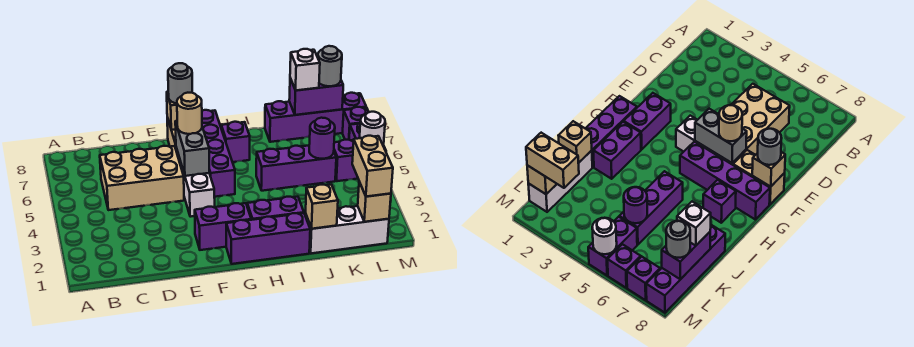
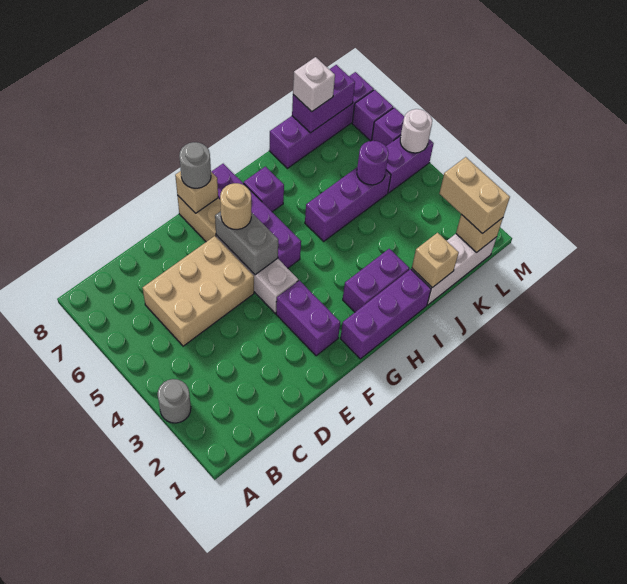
purple brick F2:G2 level 1 -> purple brick F2:F3 level 1
grey round brick L8 level 3 -> grey round brick A3 level 1

